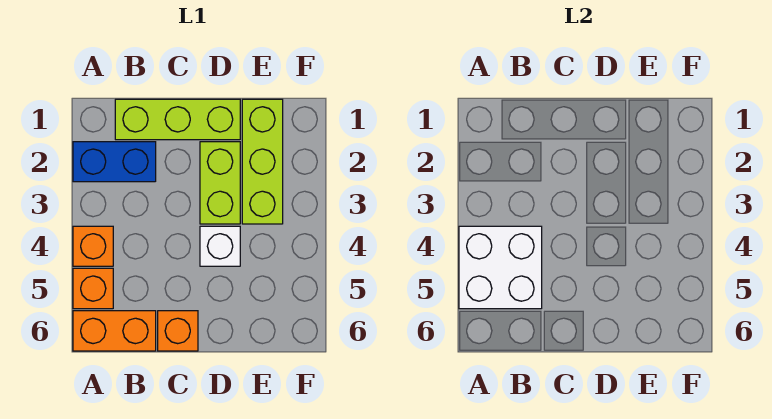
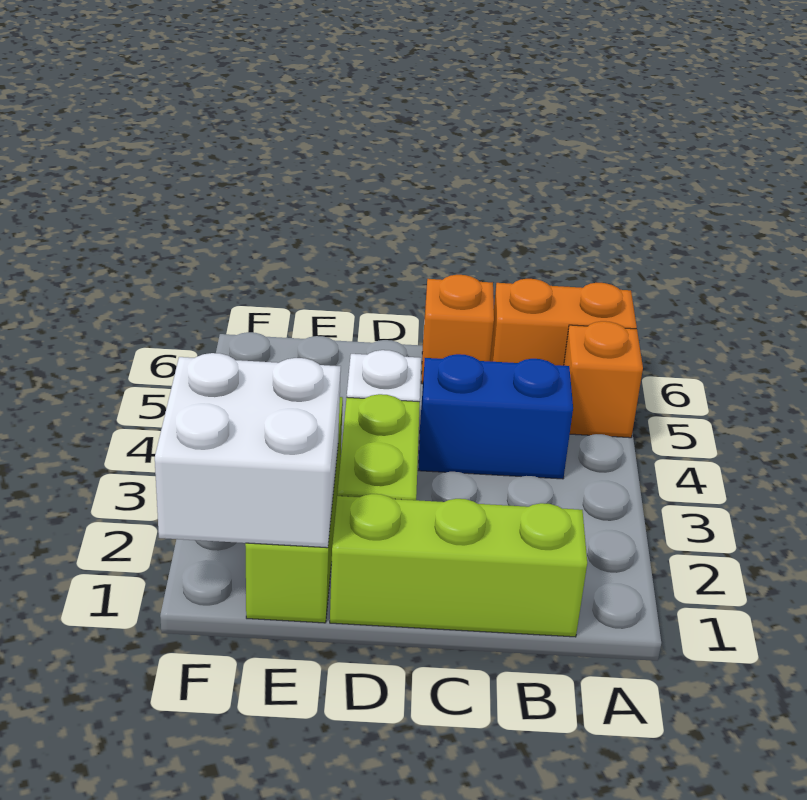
blue brick A2:B2 level 1 -> blue brick B4:C4 level 1
orange brick A4 level 1 -> none
white brick A4:B5 level 2 -> white brick E1:F2 level 2

